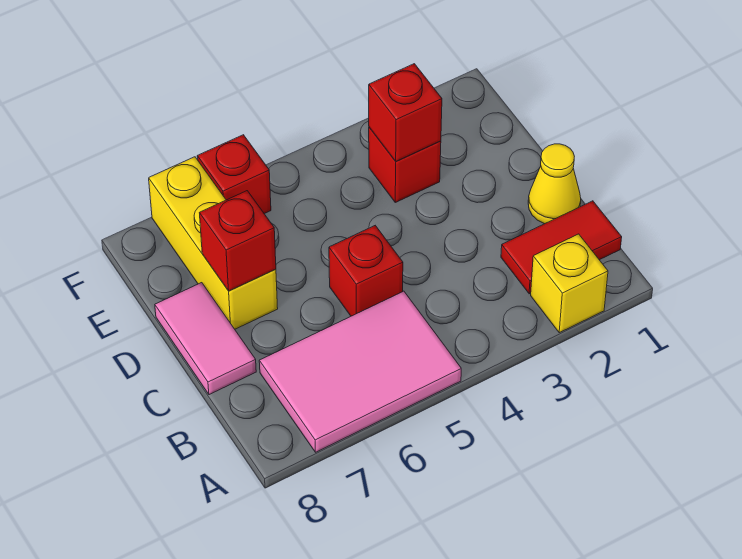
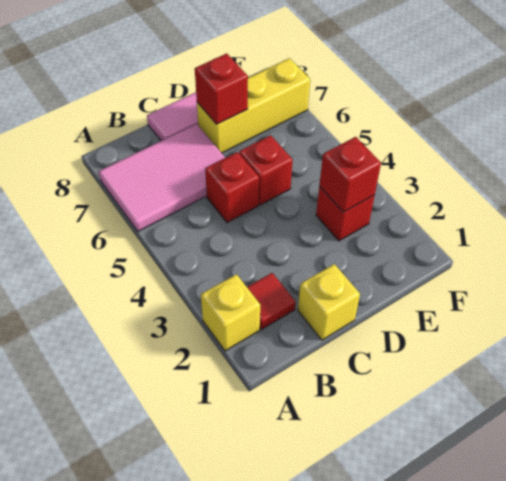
pink tile A5:B7 level 1 -> pink tile A6:C7 level 1
red tile B1:B2 level 1 -> red tile B2 level 1
yellow cone C1 level 1 -> yellow brick C1 level 1
red brick F6 level 1 -> red brick D5 level 1

